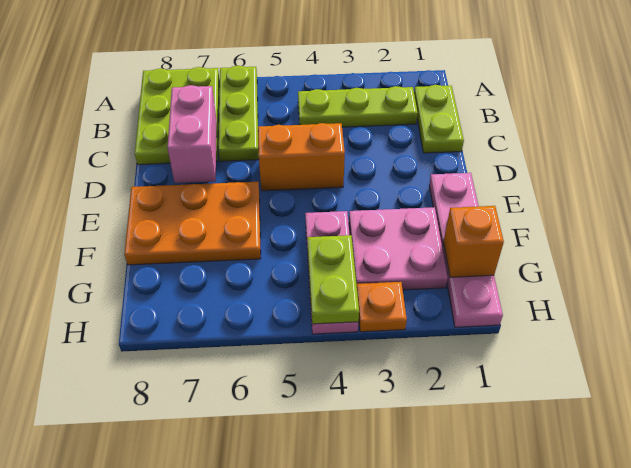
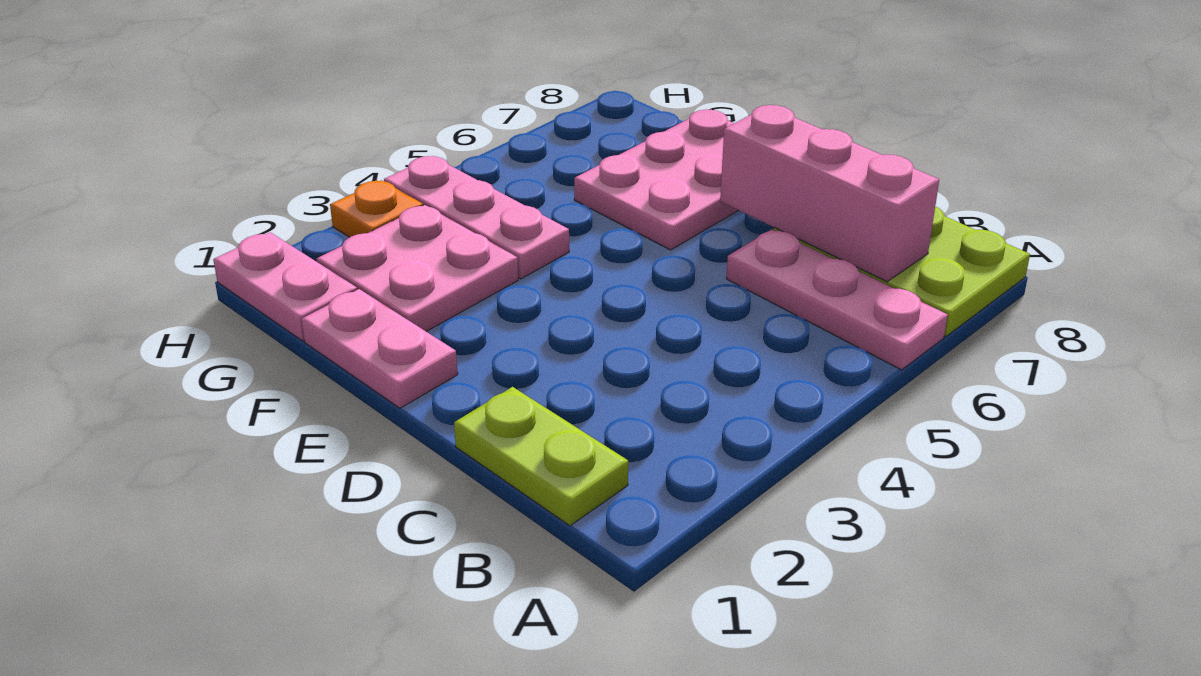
lime plate A6:C6 level 1 -> pink plate A6:C6 level 1
lime plate B2:B4 level 1 -> none
pink brick C7:D7 level 2 -> pink brick B7:D7 level 2
orange brick D4:D5 level 1 -> none
orange plate E6:F8 level 1 -> pink plate E6:F8 level 1
orange brick G1 level 2 -> none
lime plate G4:H4 level 2 -> none

